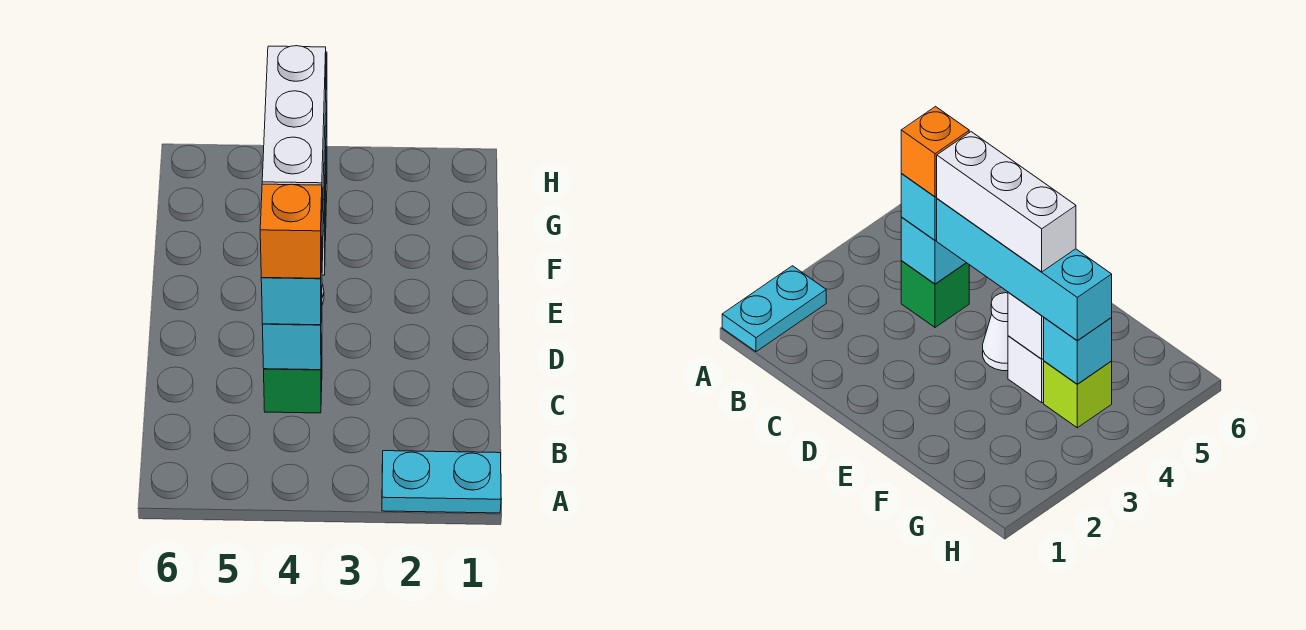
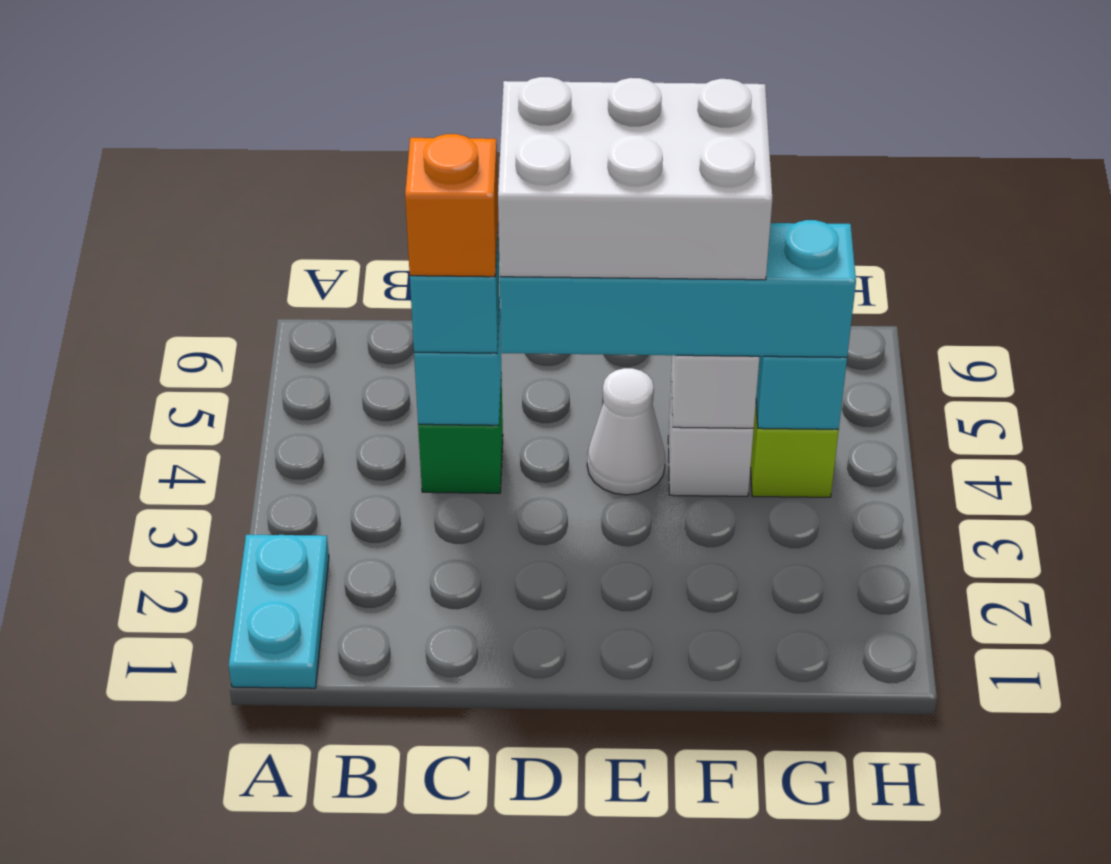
white brick D4:F4 level 4 -> white brick D4:F5 level 4

